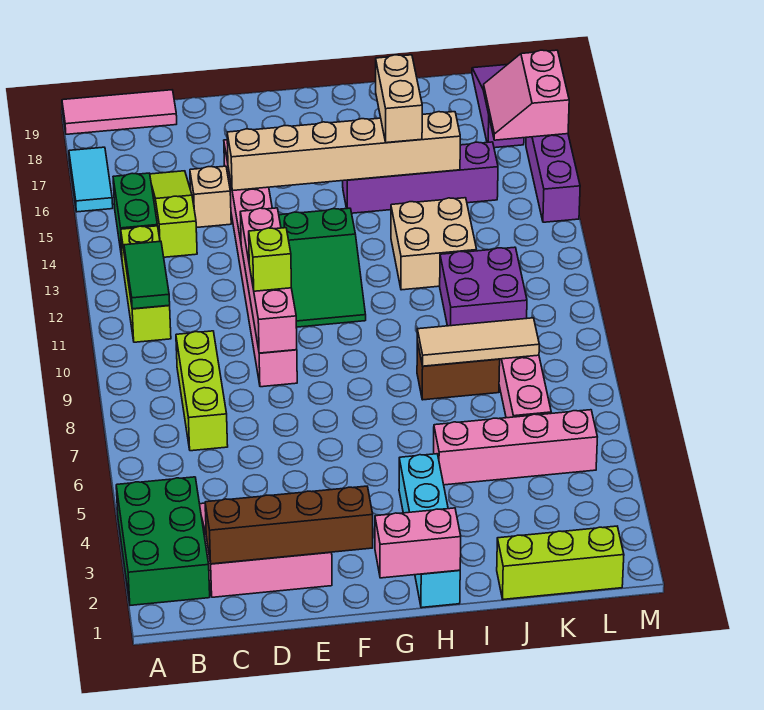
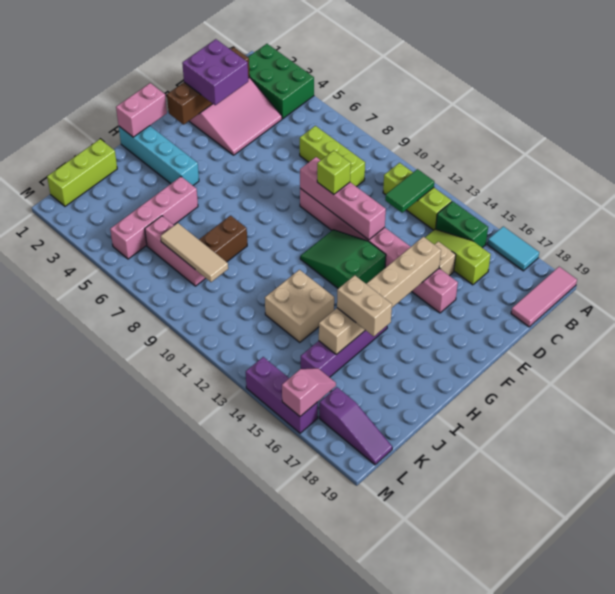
green tile B11:B12 level 2 -> green tile B12:C12 level 2
lime slope C14:C16 level 1 top 14 -> lime slope C14:C16 level 1 top 16
tan tile I8:K8 level 2 -> tan tile K7:K9 level 2
purple brick J10:K11 level 1 -> purple brick D2:E3 level 3
pink slope L16:M17 level 2 top M -> pink slope L16:M16 level 2 top M

